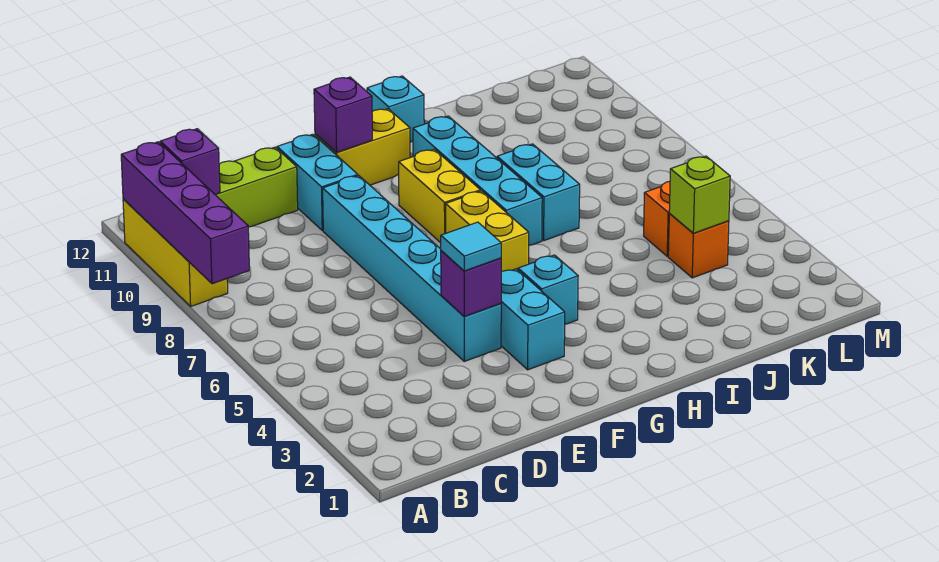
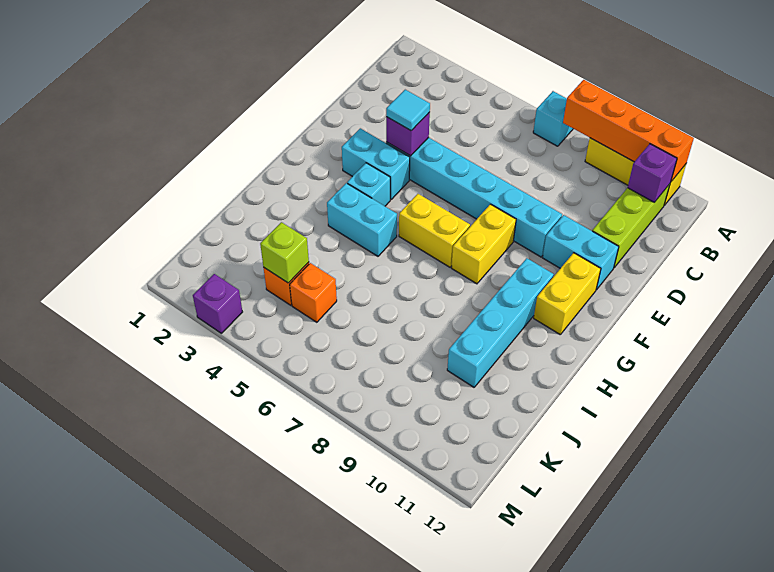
purple brick A8:A11 level 2 -> orange brick A8:A11 level 2
purple brick F11 level 2 -> purple brick M3 level 1
yellow brick G8:G9 level 1 -> yellow brick F8:G8 level 1
cyan brick H7:H10 level 1 -> cyan brick G10:J10 level 1
cyan brick H12 level 1 -> cyan brick A7 level 1
cyan brick I7:I8 level 1 -> cyan brick H4:H5 level 1

